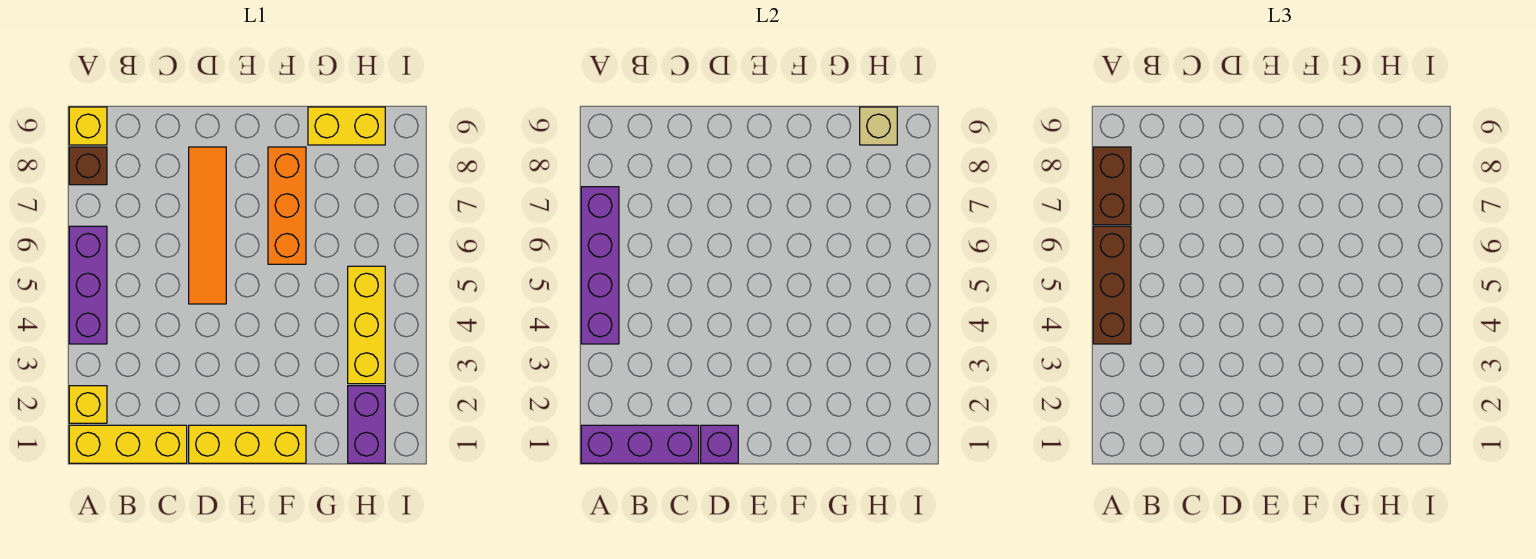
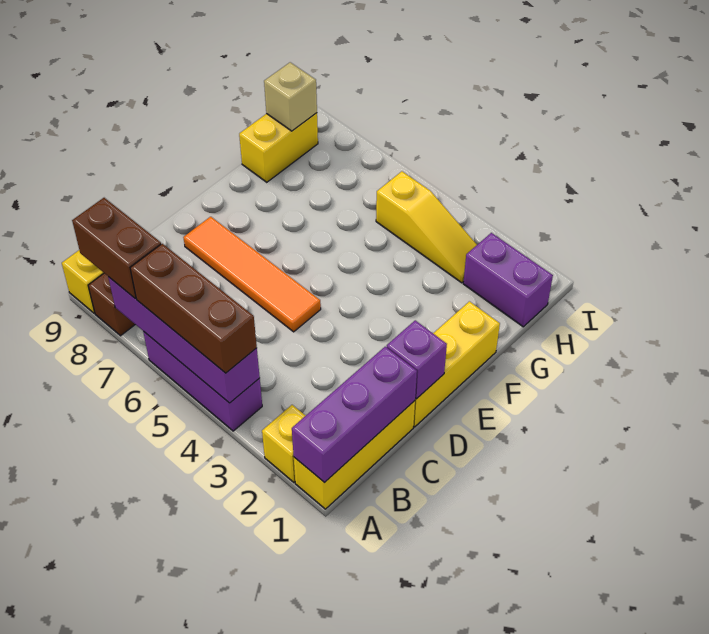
orange brick F6:F8 level 1 -> none
yellow brick H3:H5 level 1 -> yellow slope H3:H5 level 1 top 5

